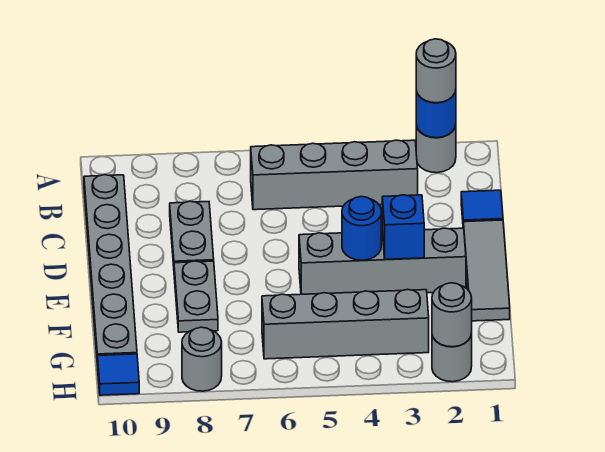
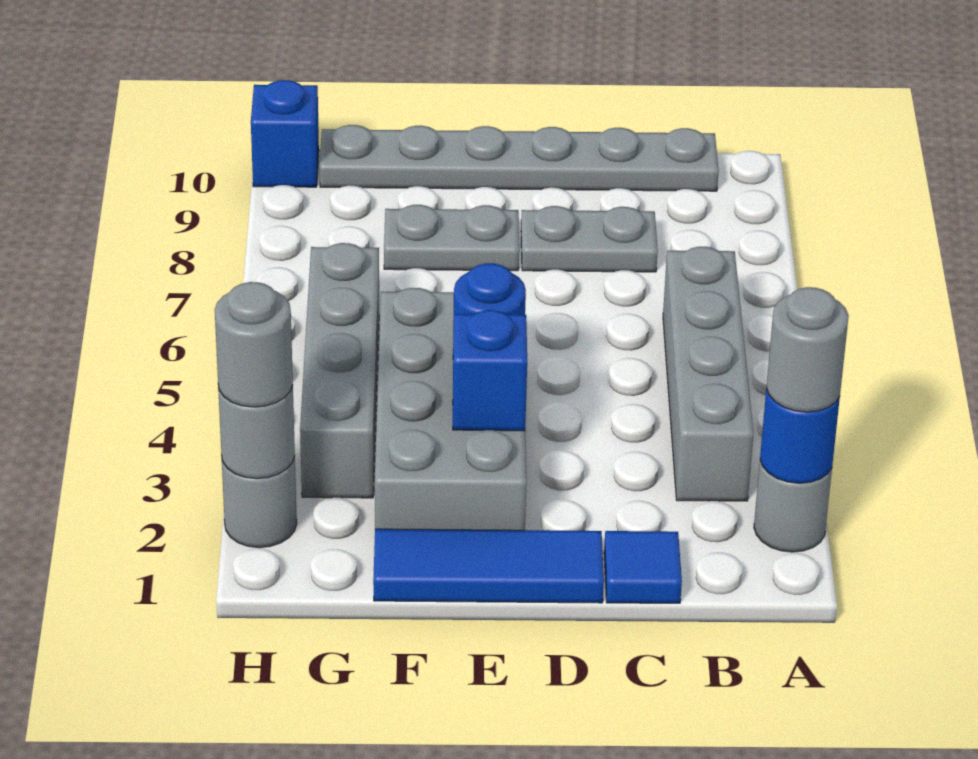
grey tile D1:F1 level 1 -> blue tile D1:F1 level 1
grey brick E2:E5 level 1 -> grey brick E2:F5 level 1
grey round brick H8 level 1 -> grey round brick H2 level 3
blue tile H10 level 1 -> blue brick H10 level 1

